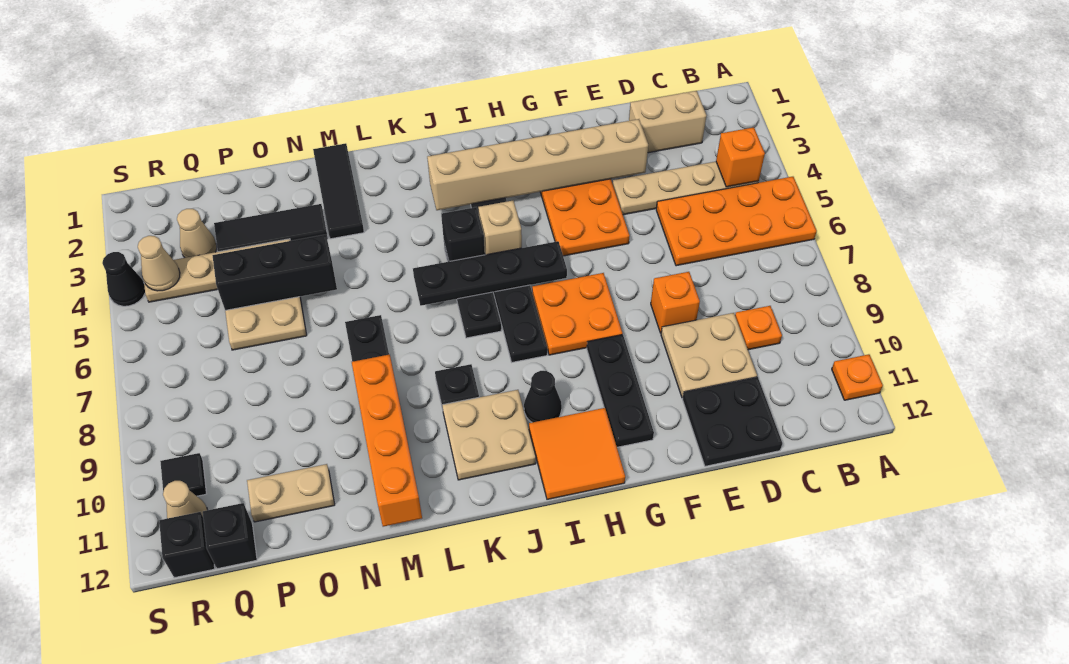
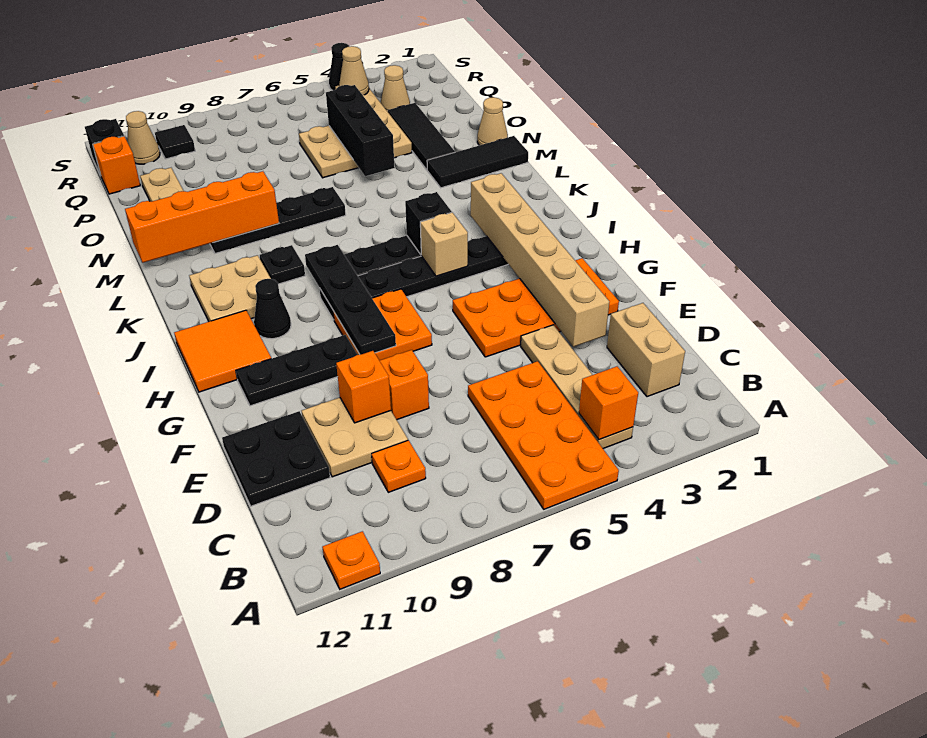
none -> orange brick E9 level 2
black plate H6:K6 level 2 -> black plate G8:J8 level 2
none -> tan cone N1 level 1
black brick Q12 level 1 -> orange brick Q12 level 1

